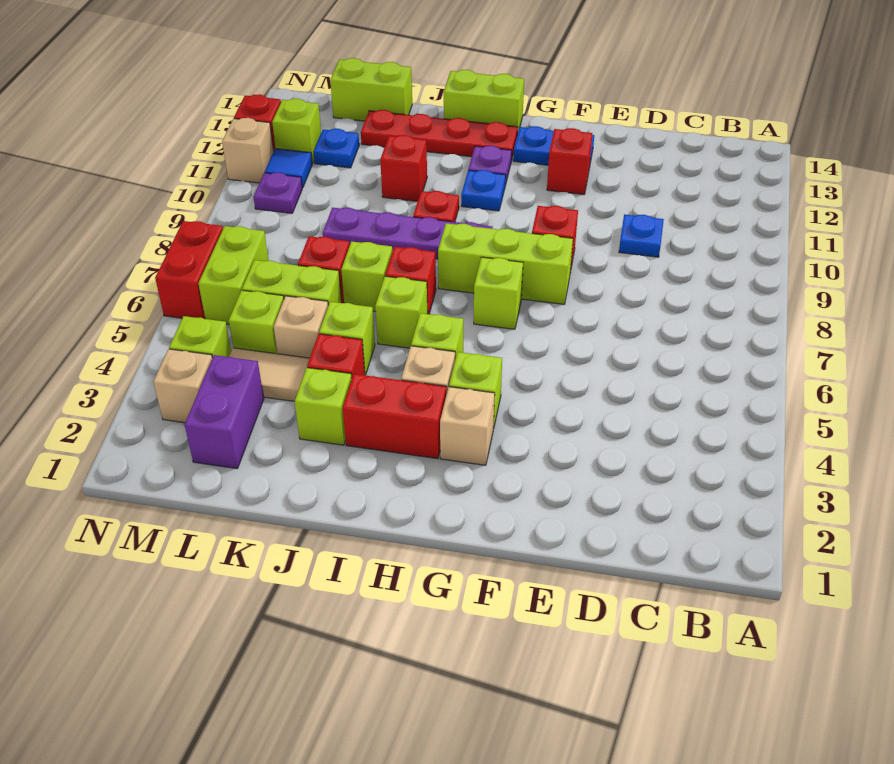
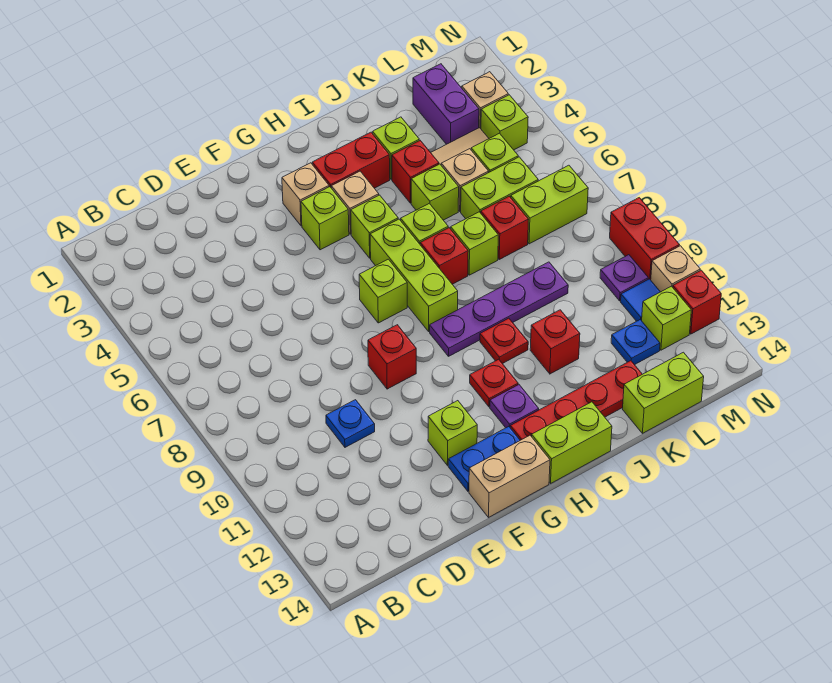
lime brick F8:H8 level 1 -> lime brick H6:H8 level 1
red brick F12 level 1 -> lime brick F12 level 1
none -> tan brick F14:G14 level 1
blue plate H11 level 1 -> red plate H11 level 1
lime brick M6:M7 level 1 -> lime brick L7:M7 level 1
red brick N6:N7 level 1 -> red brick N9:N10 level 1

